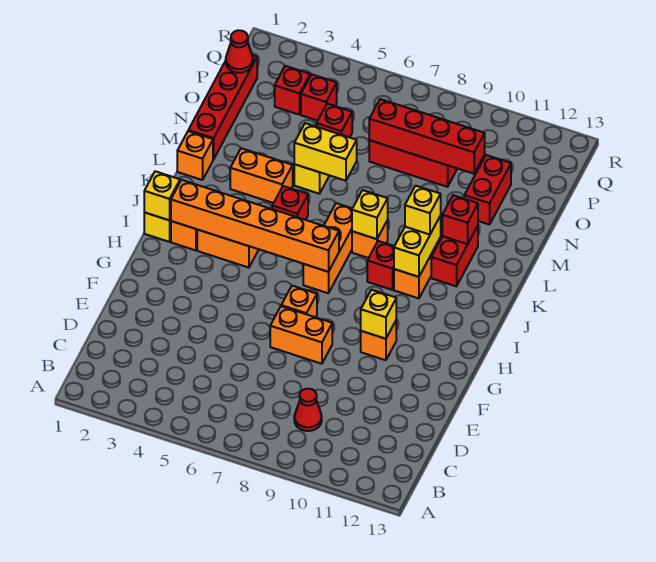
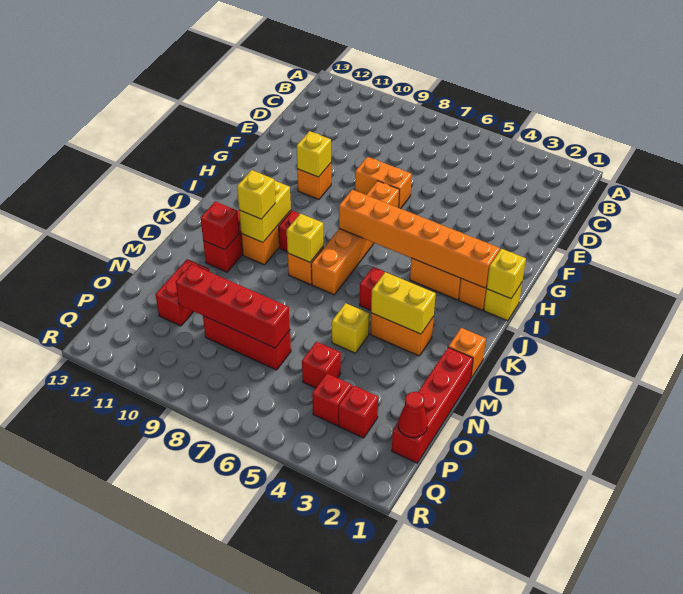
red cone C9 level 1 -> none
yellow brick M5:M6 level 2 -> yellow brick L3:L4 level 2

